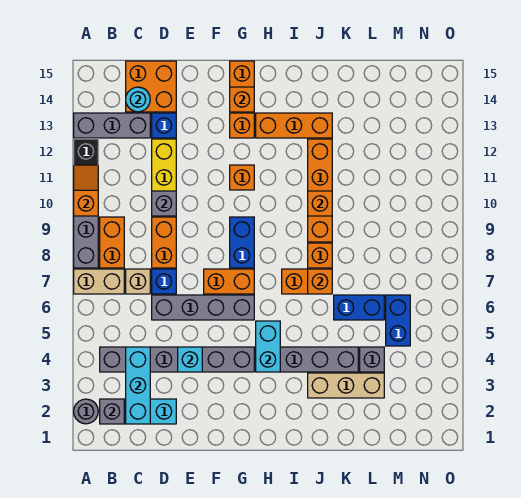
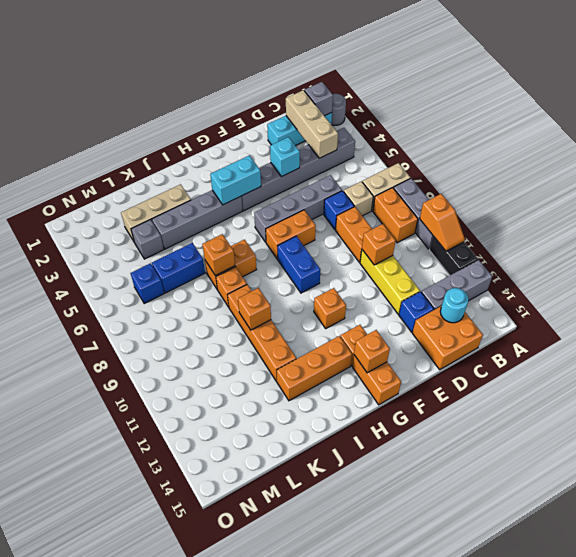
cyan brick C2:C4 level 2 -> tan brick C2:C4 level 2
grey brick D10 level 2 -> orange brick D10 level 2
cyan brick H4:H5 level 2 -> cyan brick G4:H4 level 2
blue brick M5:M6 level 1 -> blue brick M6 level 1

